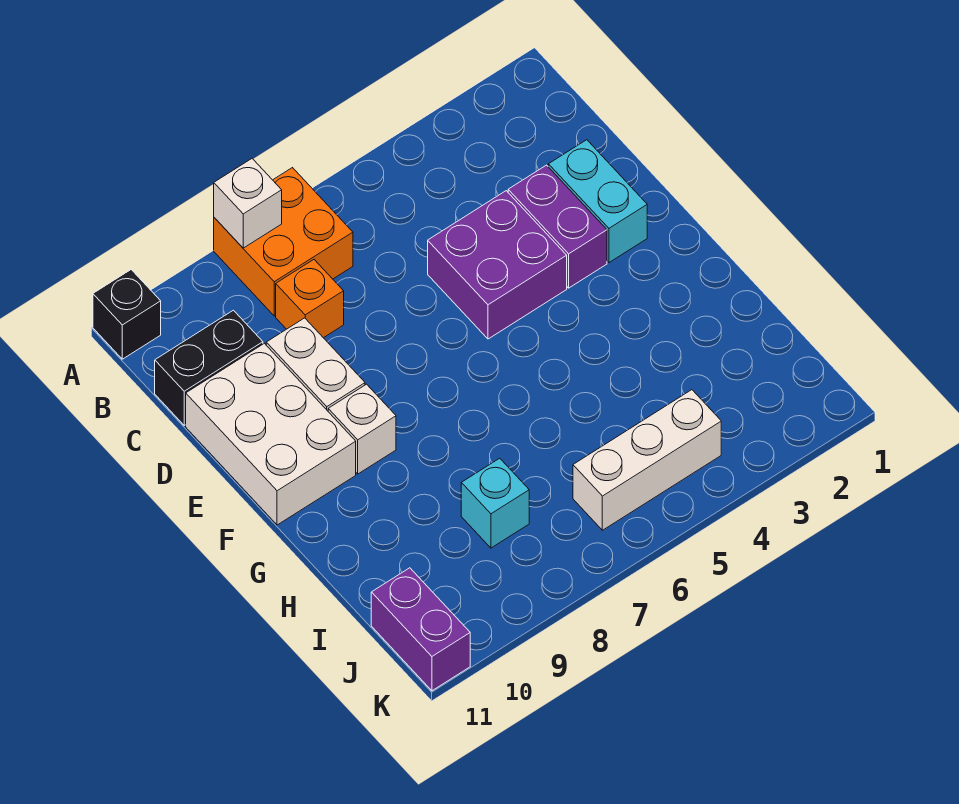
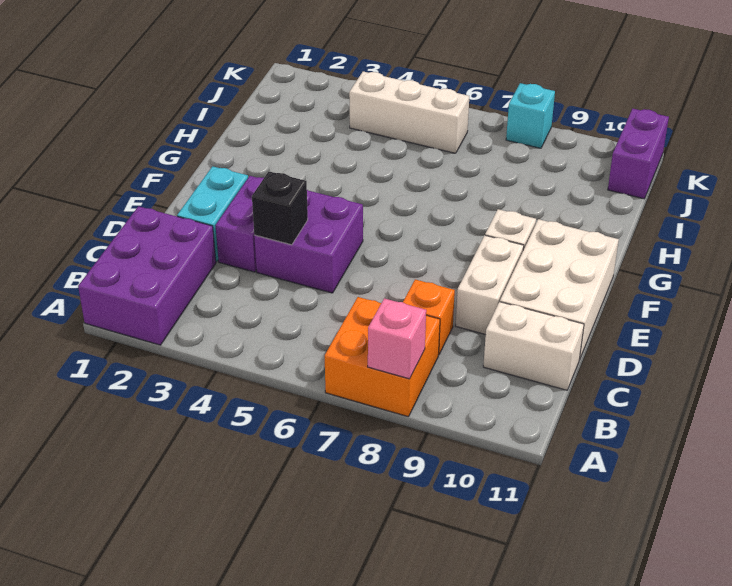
none -> purple brick A1:C2 level 1
white brick A8 level 2 -> pink brick A8 level 2
black brick A11 level 1 -> black brick D4 level 2
black brick C10:C11 level 1 -> white brick C10:C11 level 1
cyan brick I8 level 1 -> cyan brick K8 level 1

